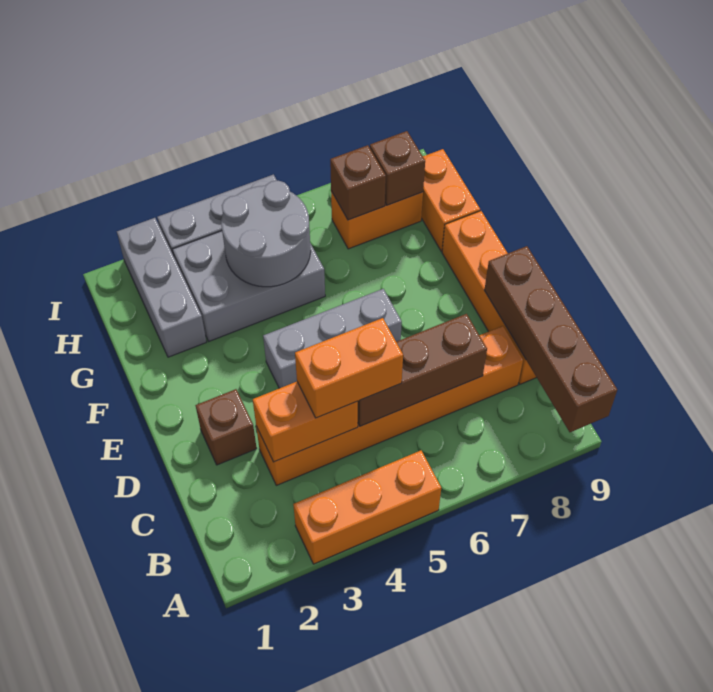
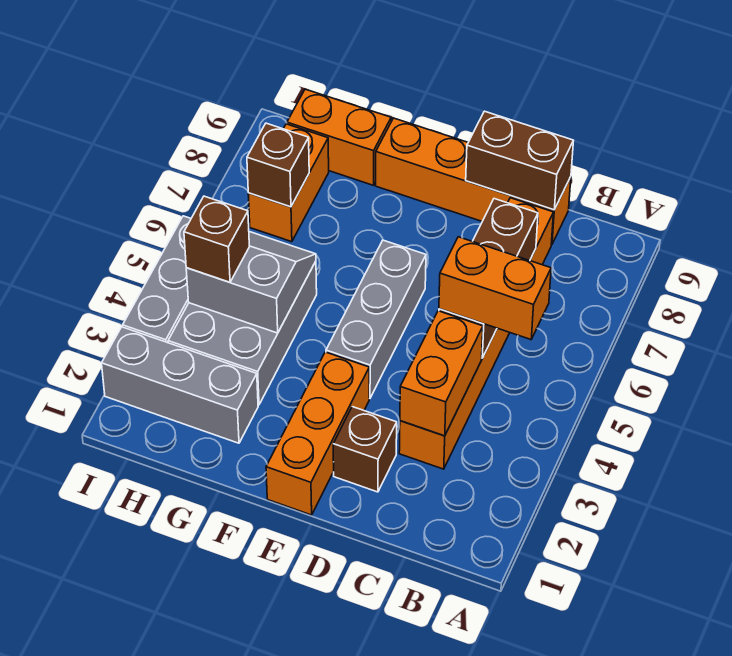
orange brick A3:A5 level 1 -> orange brick E1:E3 level 1
brown brick A9:D9 level 2 -> brown brick C9:D9 level 2
orange brick C4:C5 level 3 -> orange brick B5:C5 level 3
grey round brick G4:H5 level 2 -> grey slope G4:H5 level 2 top 4
brown brick H8 level 2 -> brown brick H4 level 3

